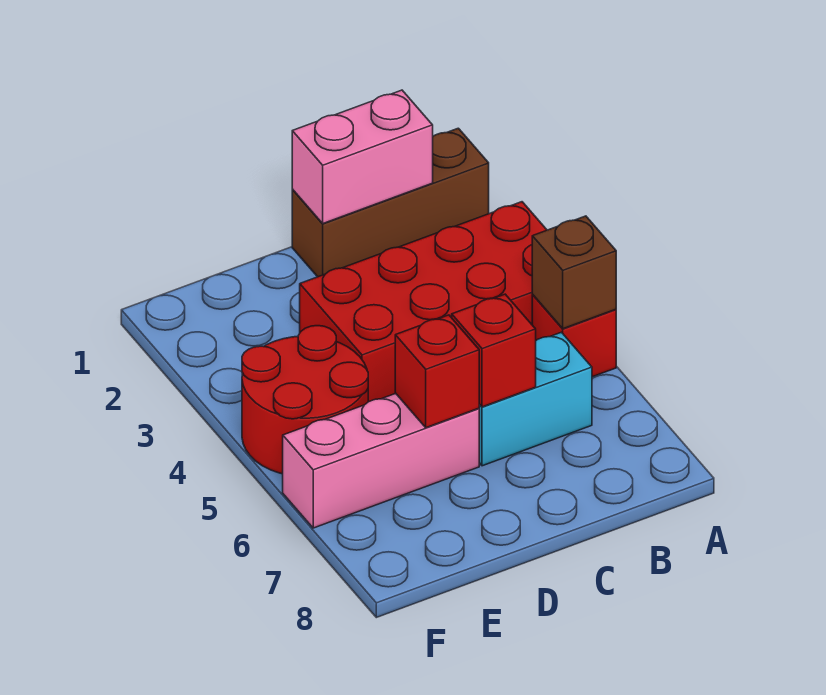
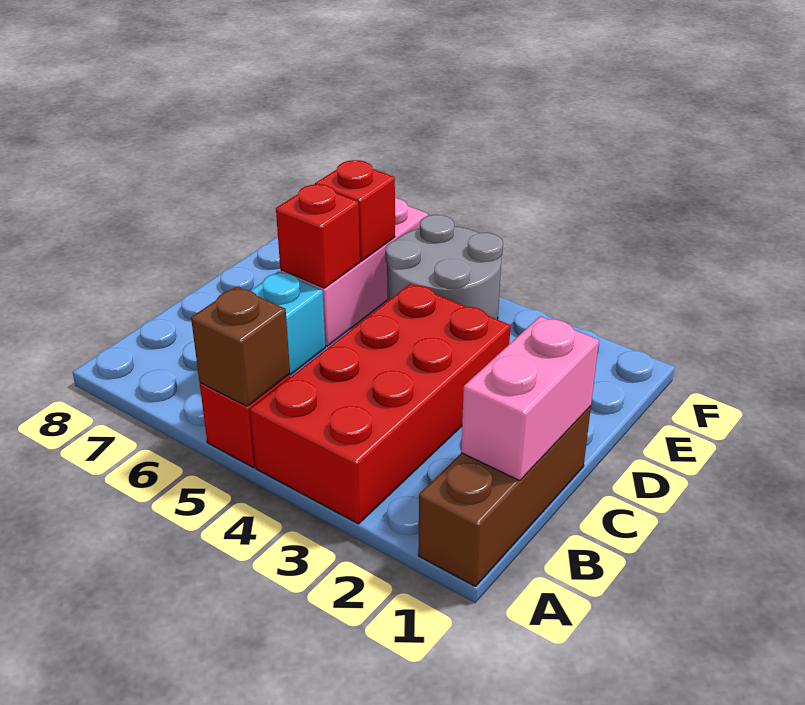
red brick C6 level 2 -> red brick E6 level 2
red round brick E4:F5 level 1 -> grey round brick E4:F5 level 1

